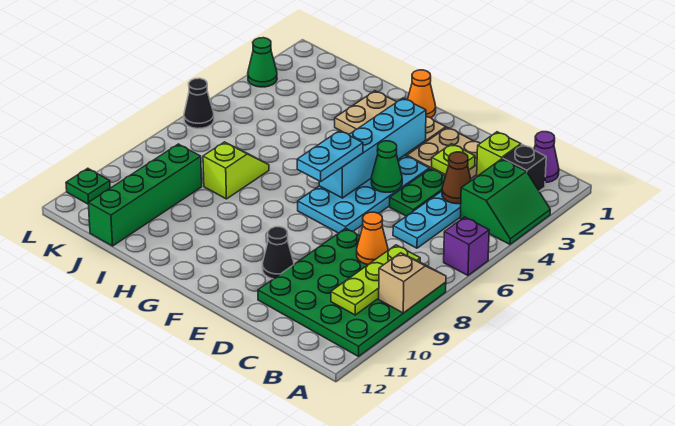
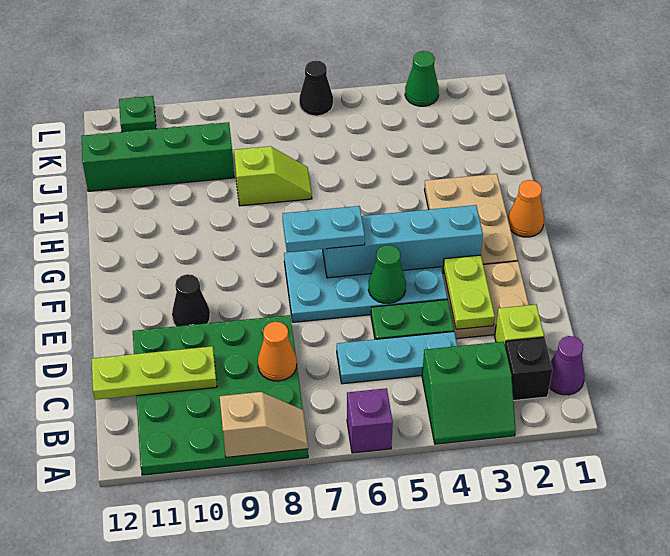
lime plate B8:B10 level 2 -> lime plate C10:C12 level 2
brown cone C4 level 2 -> none
lime plate D3 level 2 -> lime plate D3:E3 level 2

